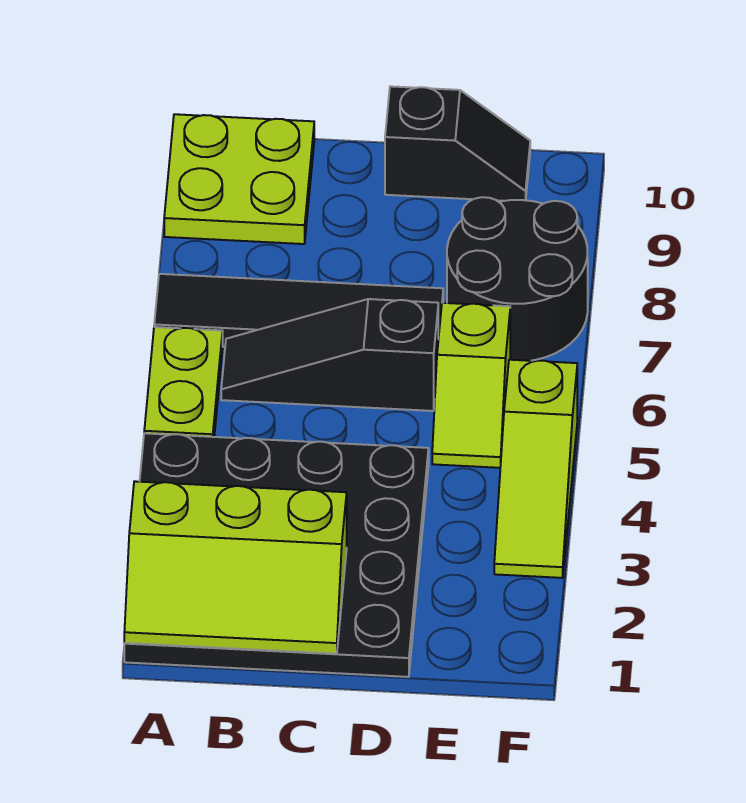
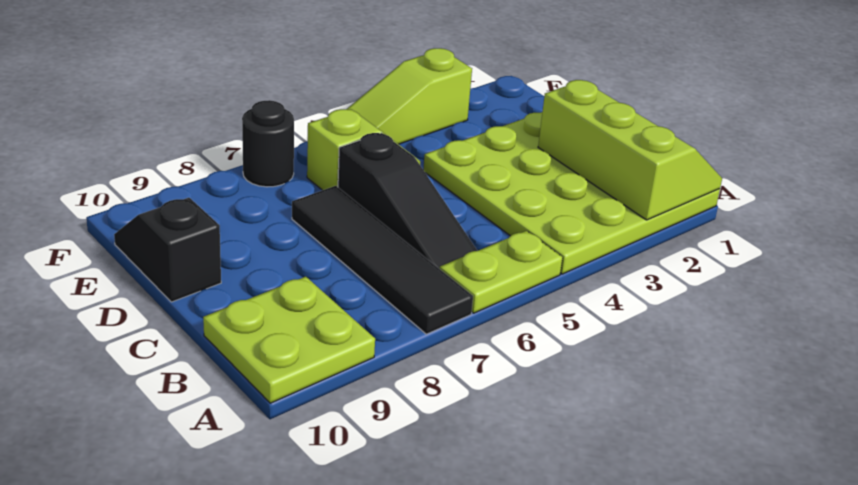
black plate A1:D4 level 1 -> lime plate A1:D4 level 1
black round brick E7:F8 level 1 -> black round brick F7 level 1
lime slope F3:F5 level 1 top 5 -> lime slope F3:F5 level 1 top 3

